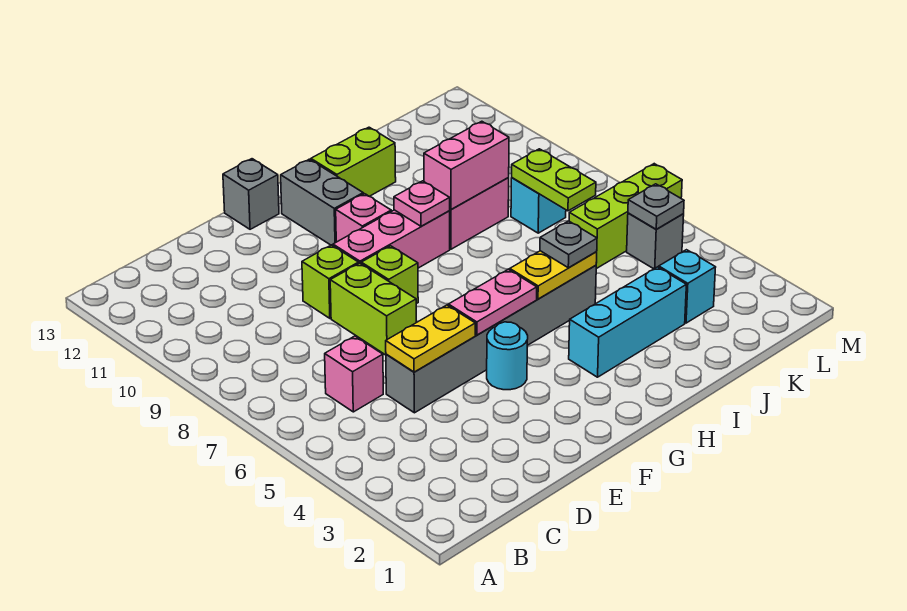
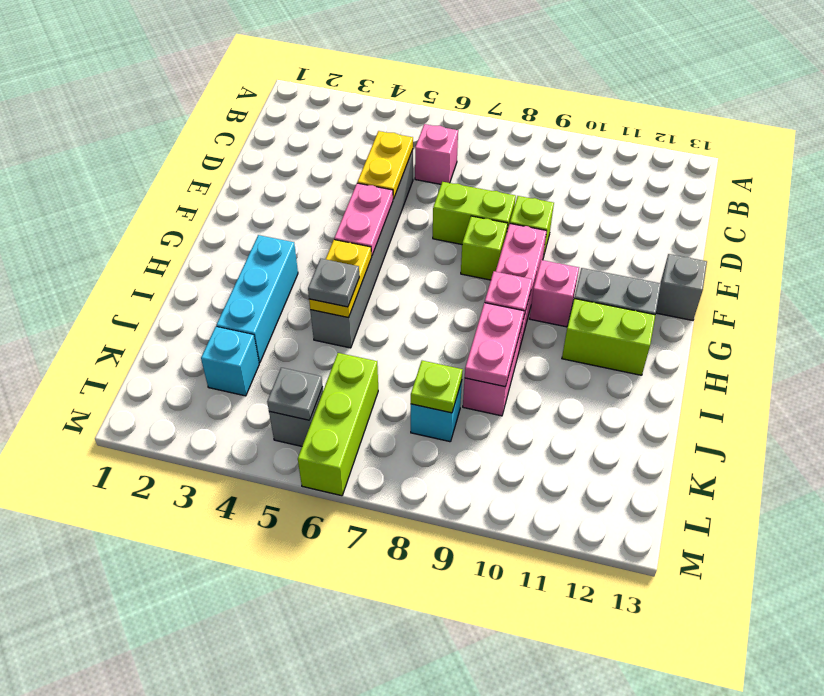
cyan round brick F4 level 1 -> none
lime brick H12:I12 level 1 -> lime brick H11:H12 level 1
pink brick I9:J9 level 2 -> pink plate I9:J9 level 2
lime plate K7:K8 level 2 -> lime plate K8 level 2

